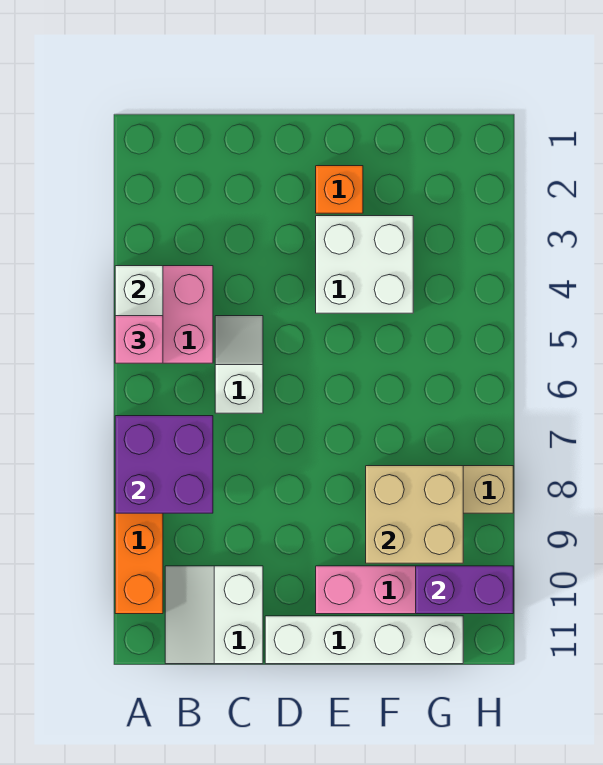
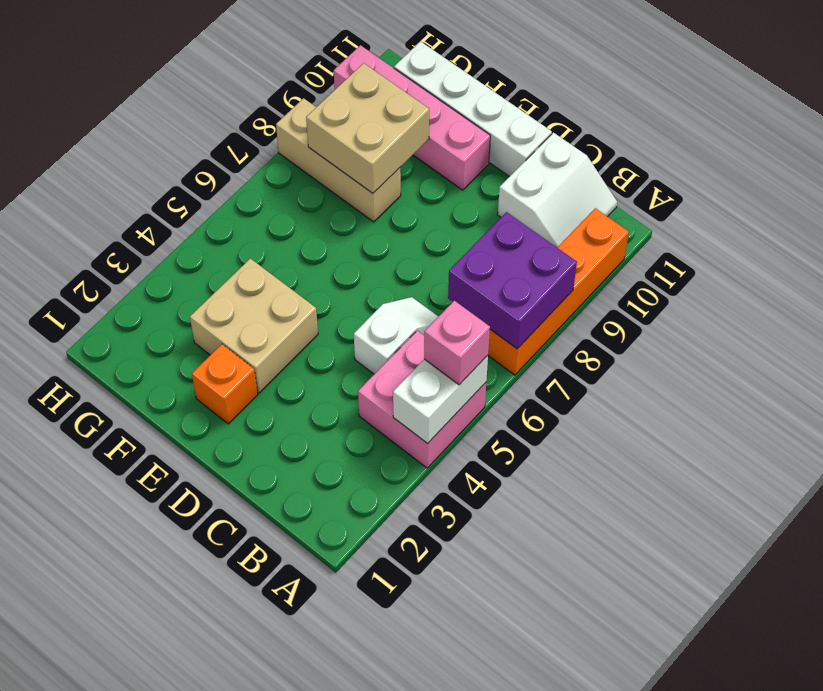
white slope C5:C6 level 1 top 6 -> white slope C5:C6 level 1 top 5
white brick E3:F4 level 1 -> tan brick E3:F4 level 1
purple brick G10:H10 level 2 -> none

